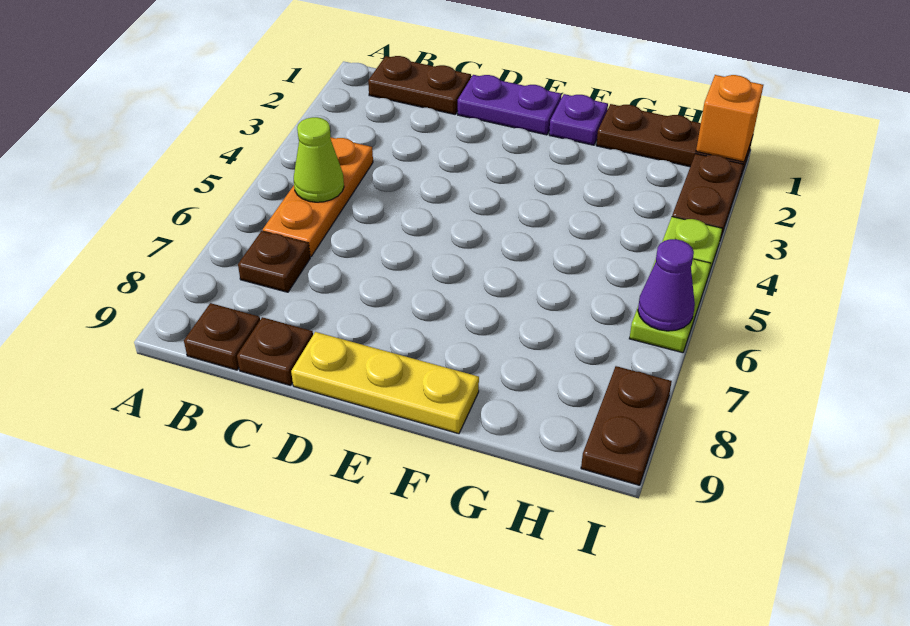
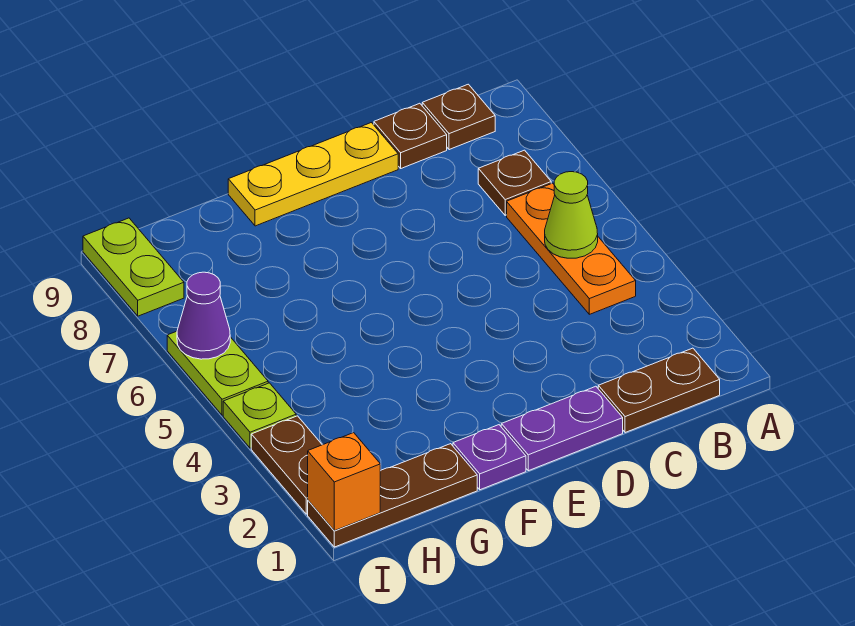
brown plate I8:I9 level 1 -> lime plate I8:I9 level 1

